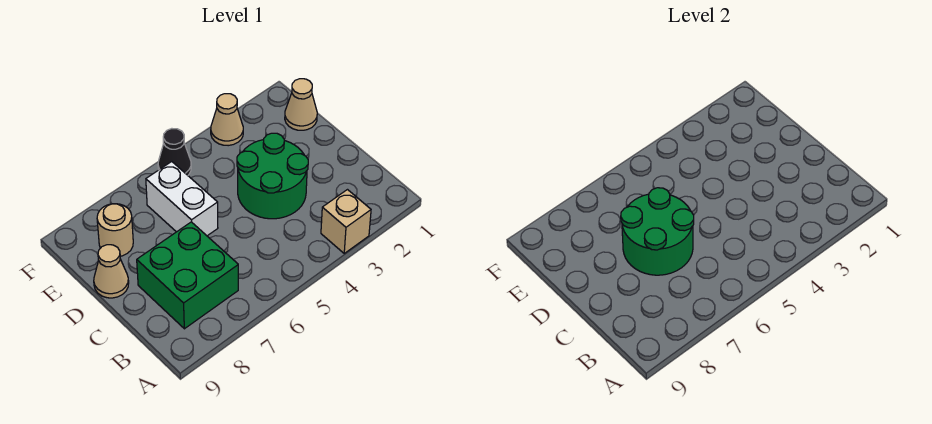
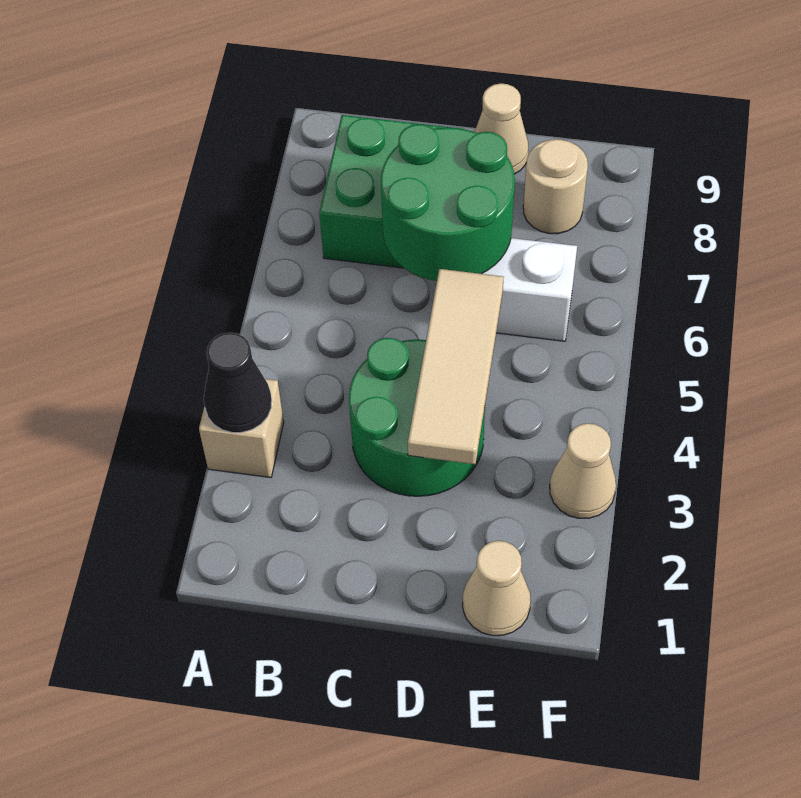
none -> tan tile D3:D5 level 2
black cone F5 level 1 -> black cone A3 level 2

